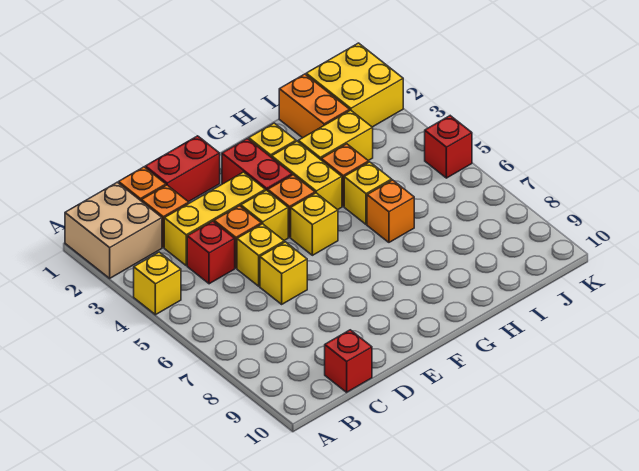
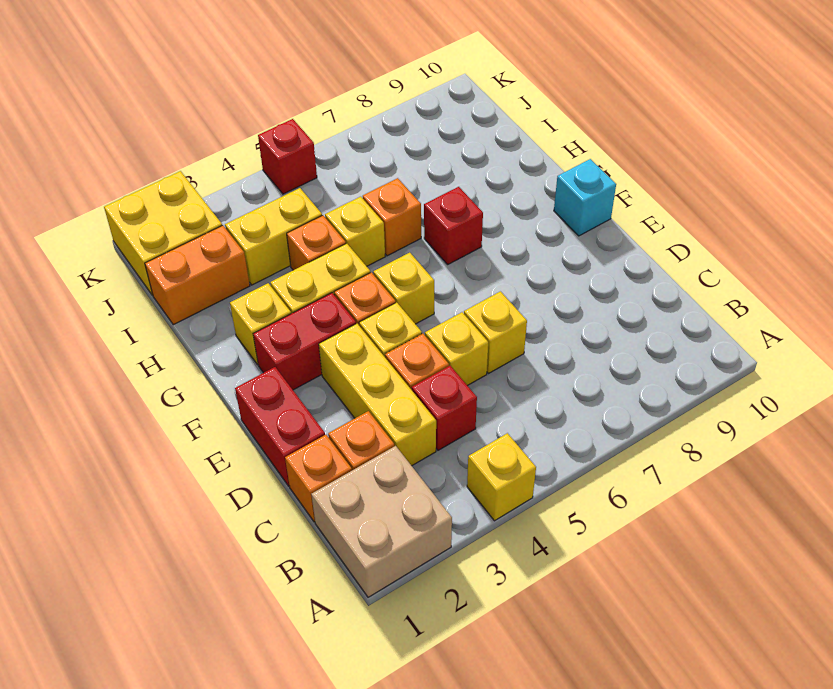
red brick C10 level 1 -> red brick G7 level 1
none -> cyan brick F10 level 1
yellow brick H3:I3 level 1 -> yellow brick I3:I4 level 1

